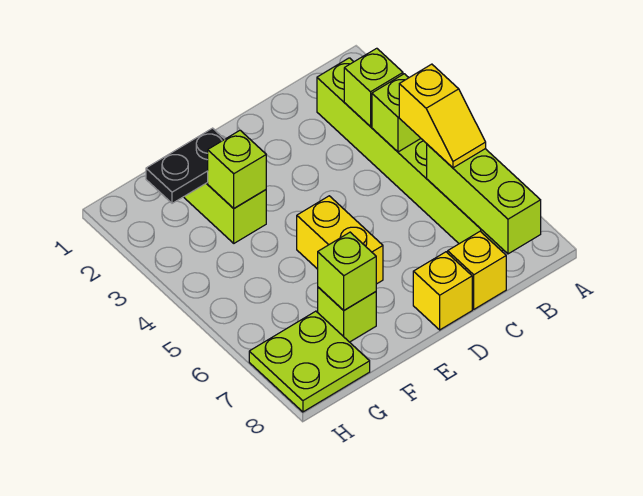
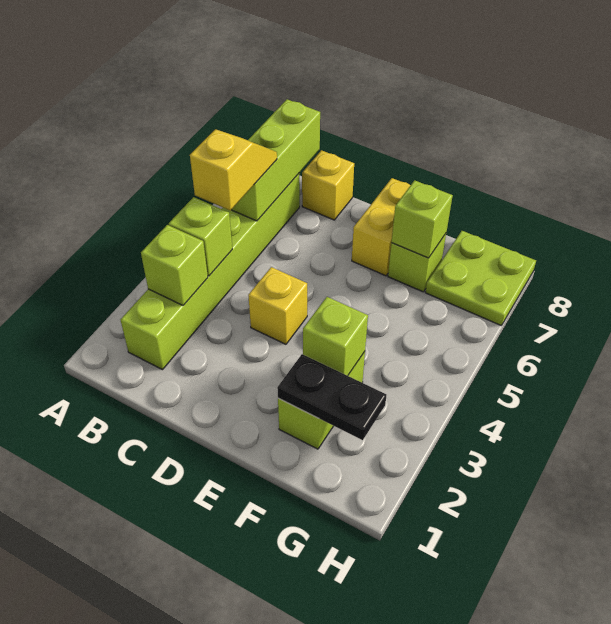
yellow brick D8 level 1 -> yellow brick D4 level 1
yellow brick E5:E6 level 1 -> yellow brick E7:E8 level 1

